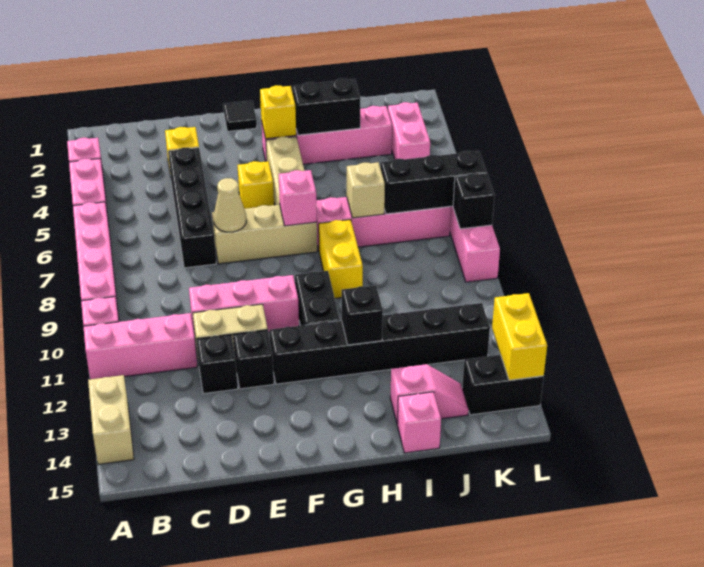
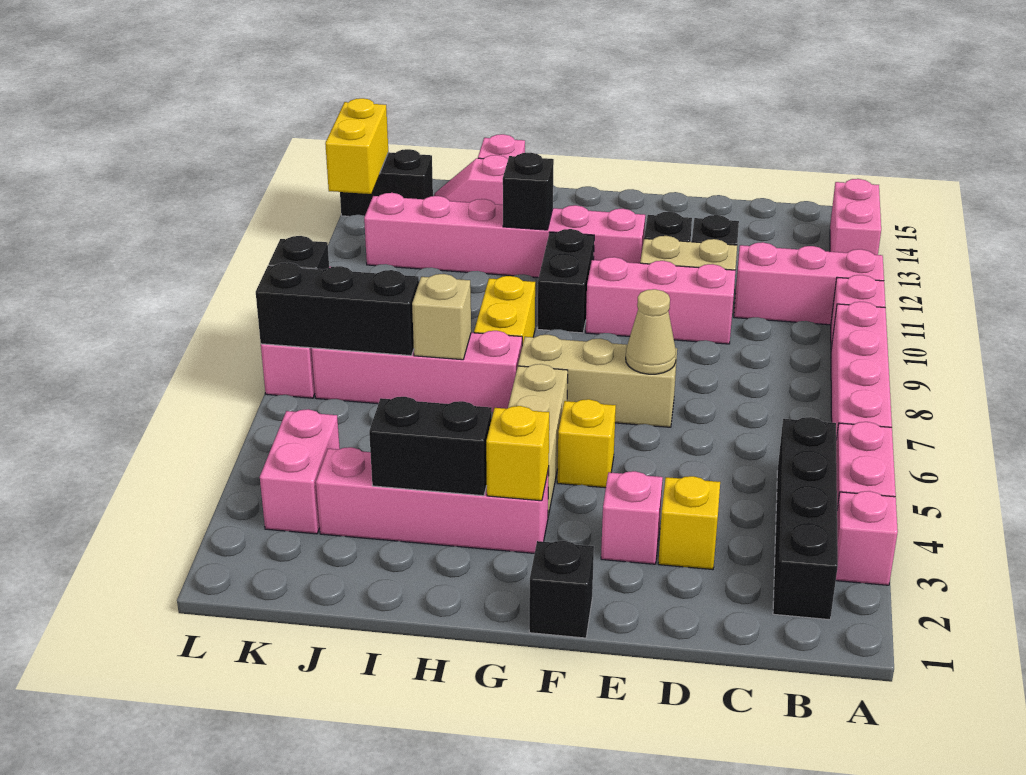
tan brick A13:A14 level 1 -> pink brick A13:A14 level 1
black brick D4:D7 level 1 -> black brick B2:B5 level 1
black tile F1 level 1 -> black brick F1 level 1
black brick F12:K12 level 1 -> pink brick F12:K12 level 1
pink brick G7 level 2 -> pink brick E3 level 1

